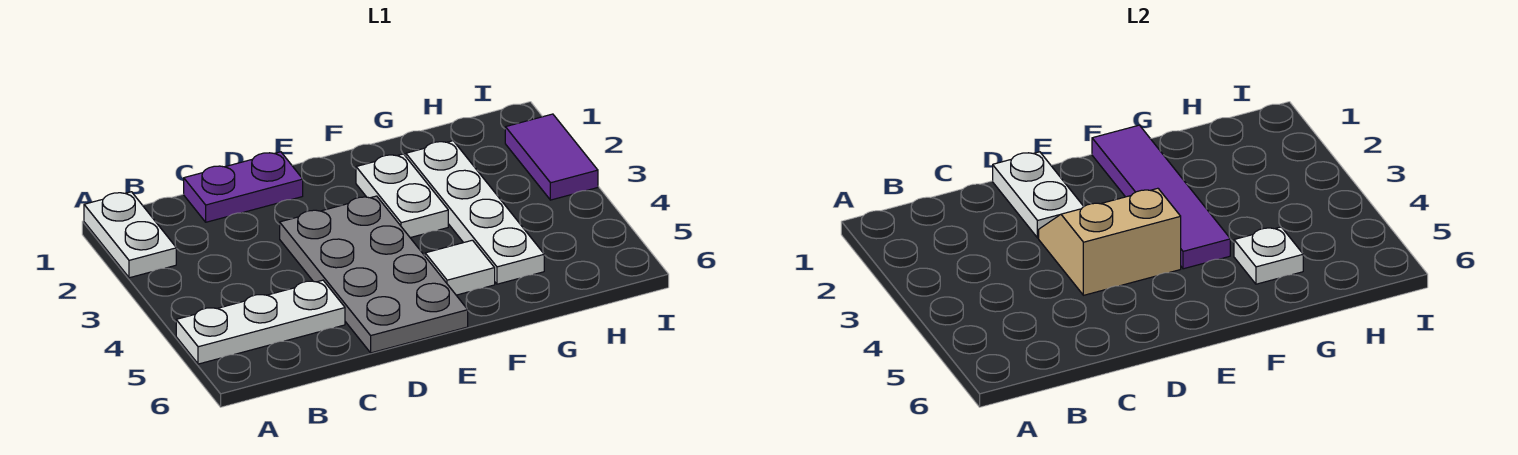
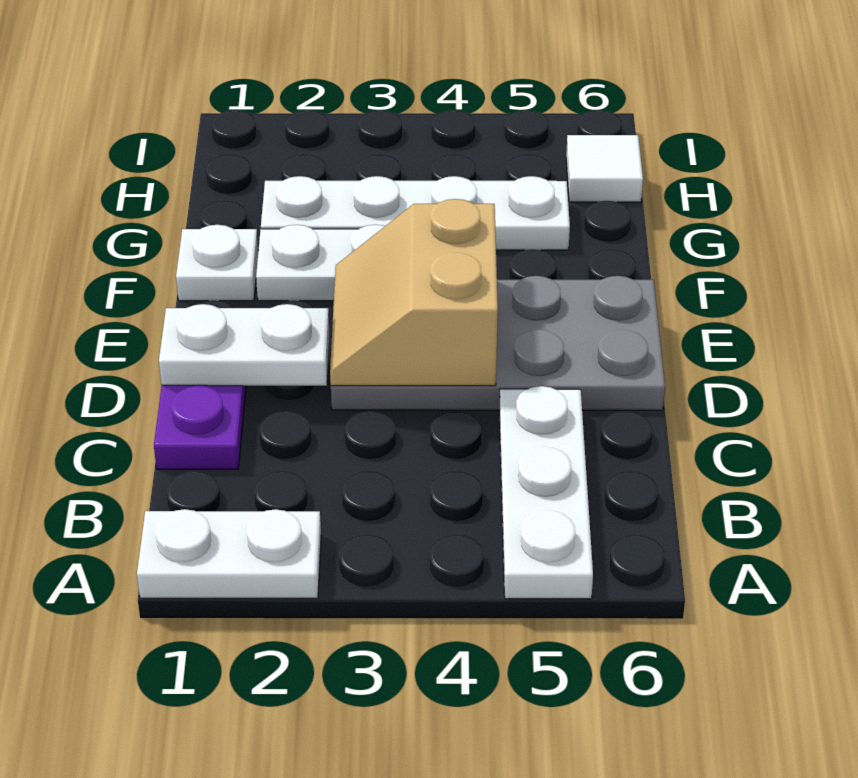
purple tile F1:F4 level 2 -> none
white tile F5 level 1 -> white tile H6 level 1
white plate G5 level 2 -> white plate F1 level 1
purple tile I2:I3 level 1 -> none

